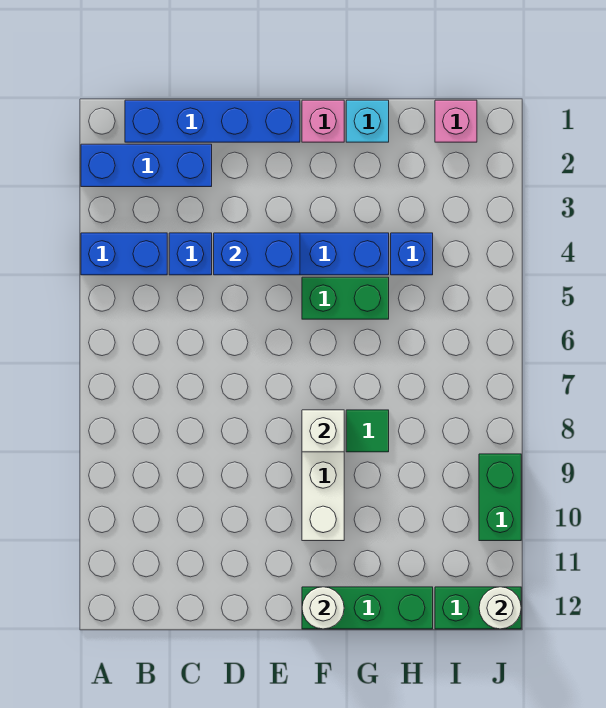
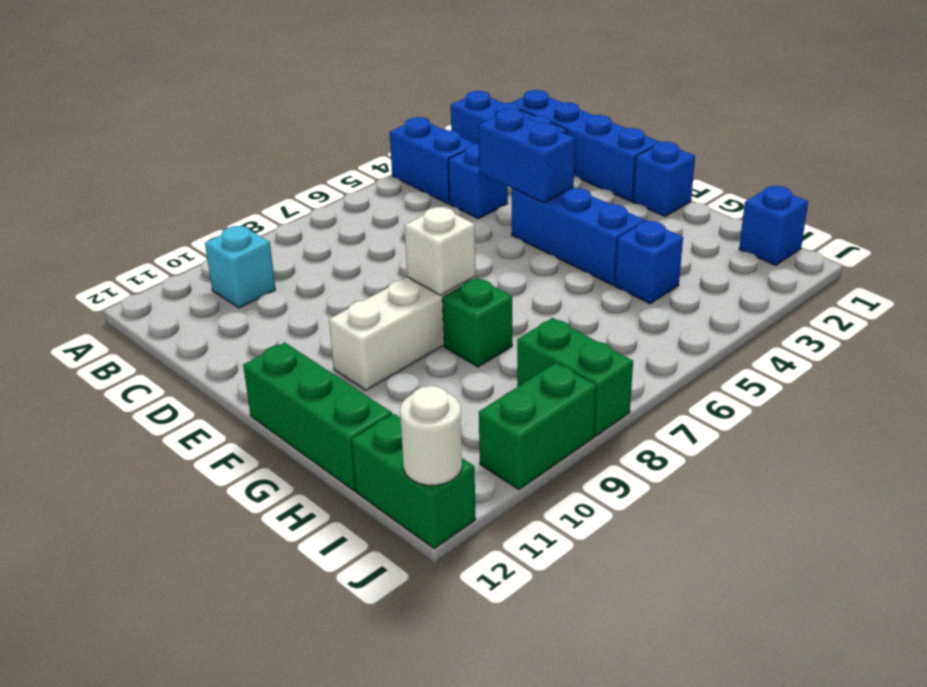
pink brick F1 level 1 -> blue brick F1 level 1
green brick F5:G5 level 1 -> green brick I8:J8 level 1
white round brick F12 level 2 -> none
cyan brick G1 level 1 -> cyan brick B10 level 1
green tile G8 level 1 -> green brick G8 level 1
pink brick I1 level 1 -> blue brick I1 level 1

